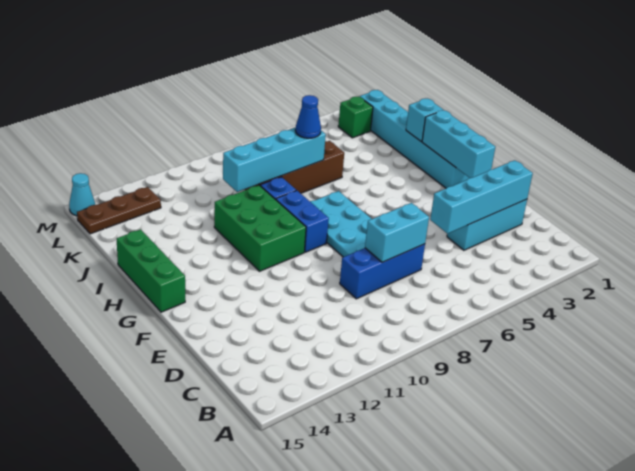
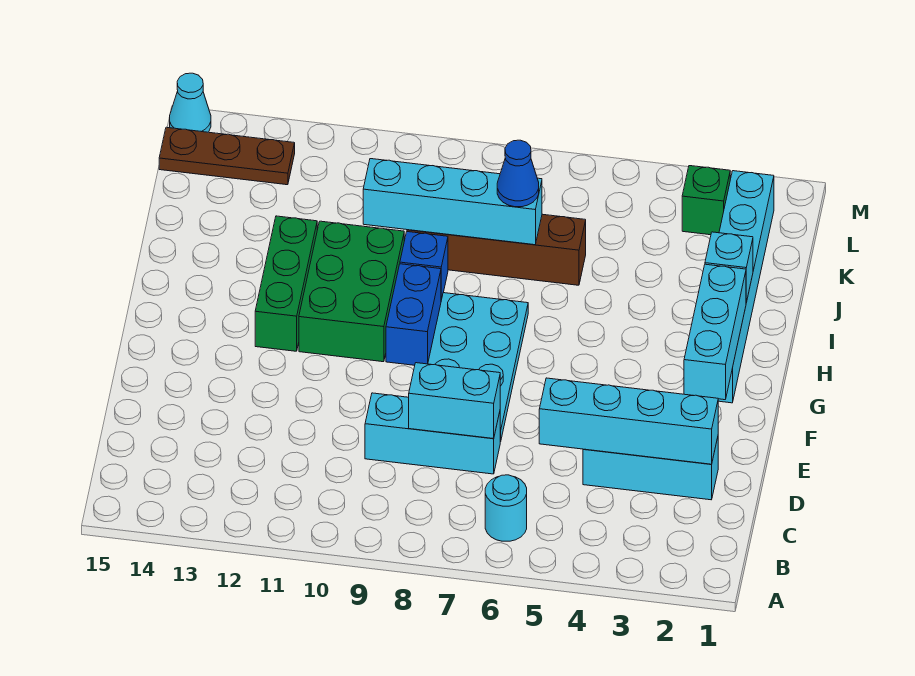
none -> cyan round brick B6 level 1
blue brick D7:D9 level 1 -> cyan brick D7:D9 level 1
green brick G15:I15 level 1 -> green brick G12:I12 level 1

